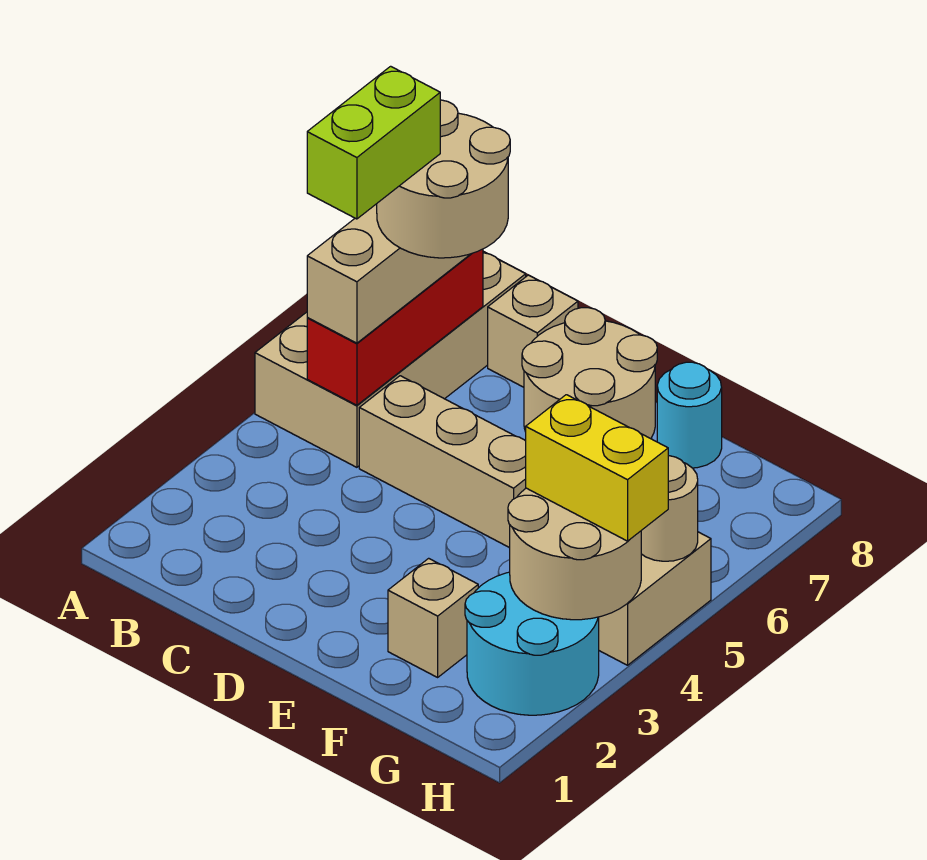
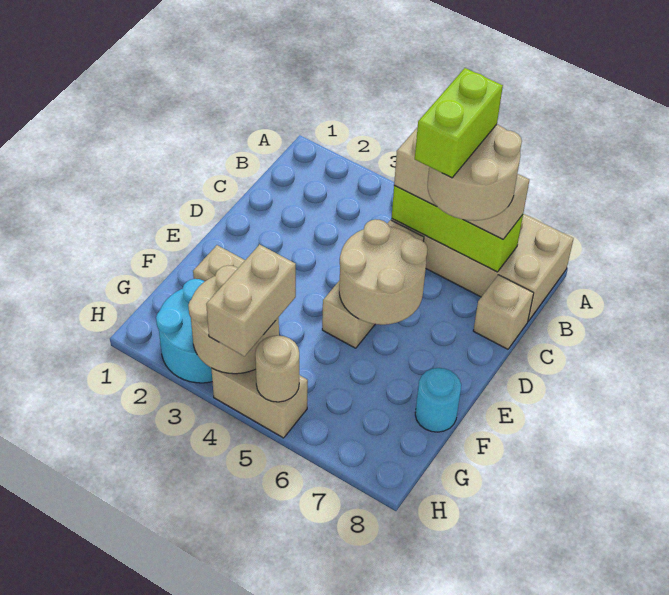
red brick B5:B7 level 2 -> lime brick B5:B7 level 2
lime brick B5:B6 level 5 -> lime brick B6:C6 level 5
tan round brick D7:E8 level 1 -> tan round brick D5:E6 level 2
yellow brick G4:H4 level 3 -> tan brick G4:H4 level 3

